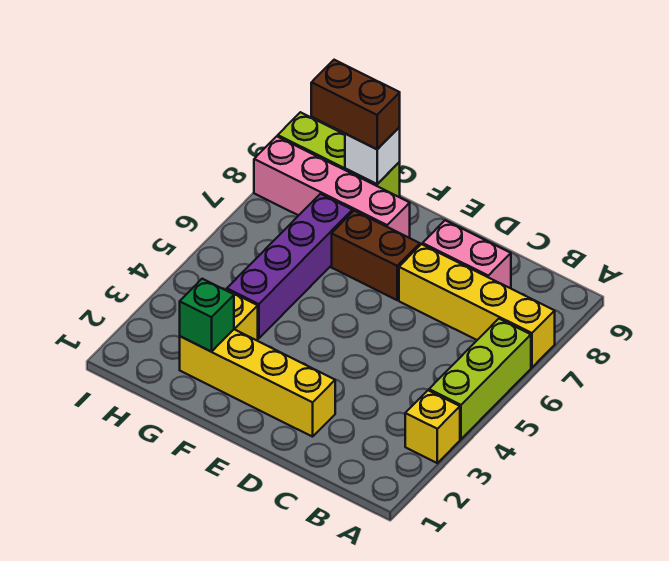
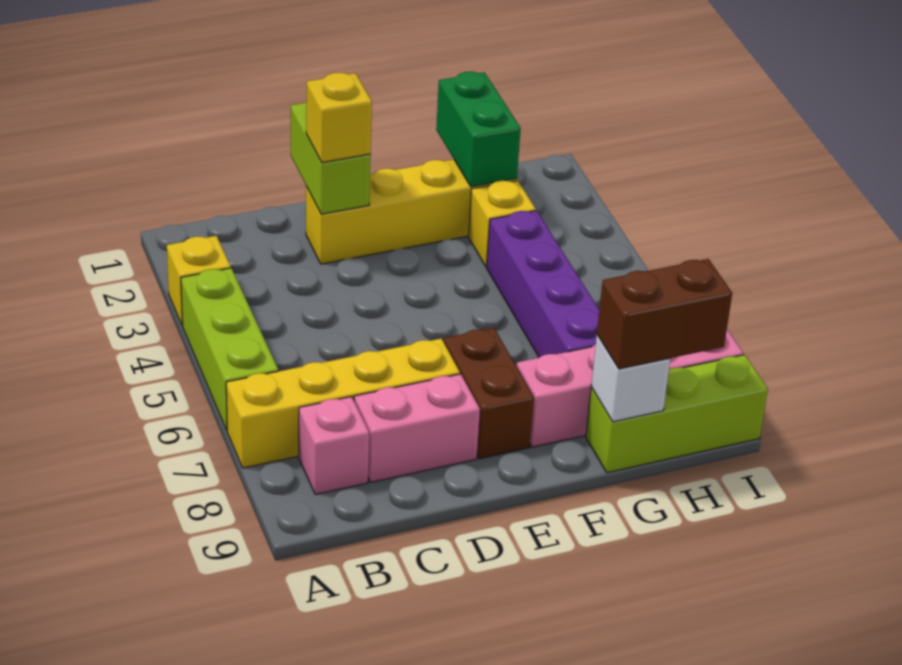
none -> pink brick B8 level 1
none -> lime brick D1:D2 level 2
none -> yellow brick D2 level 3
brown brick E7:F7 level 1 -> brown brick E7:E8 level 1
green brick G2 level 2 -> green brick G1:G2 level 2

